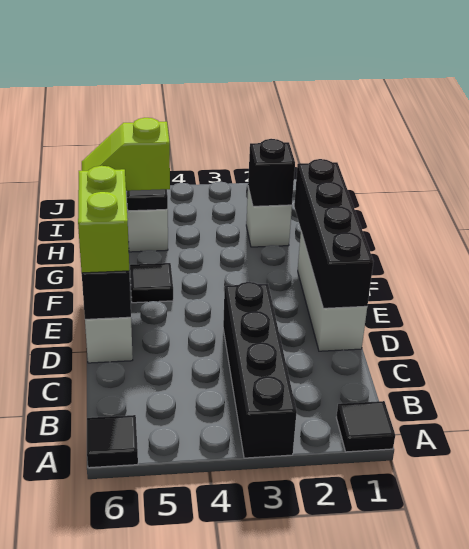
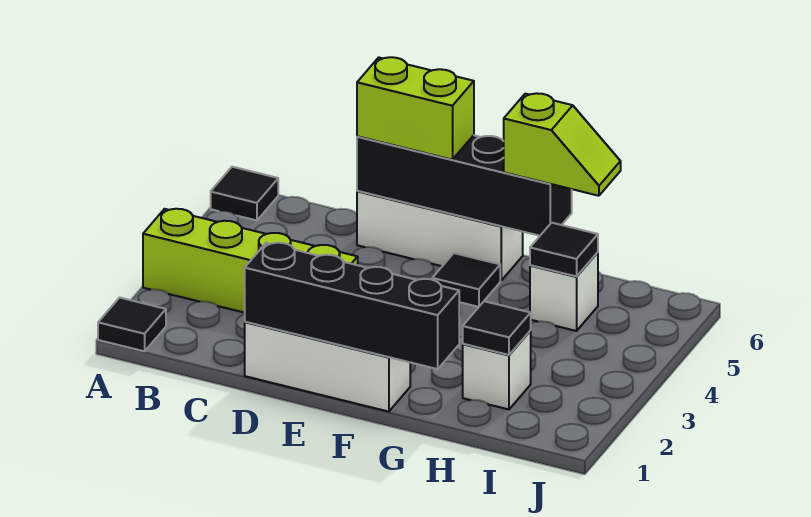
black brick A3:D3 level 1 -> lime brick A3:D3 level 1
lime slope G5:G6 level 3 top 5 -> lime slope G6:H6 level 3 top G
black brick H2 level 2 -> black tile H2 level 2

